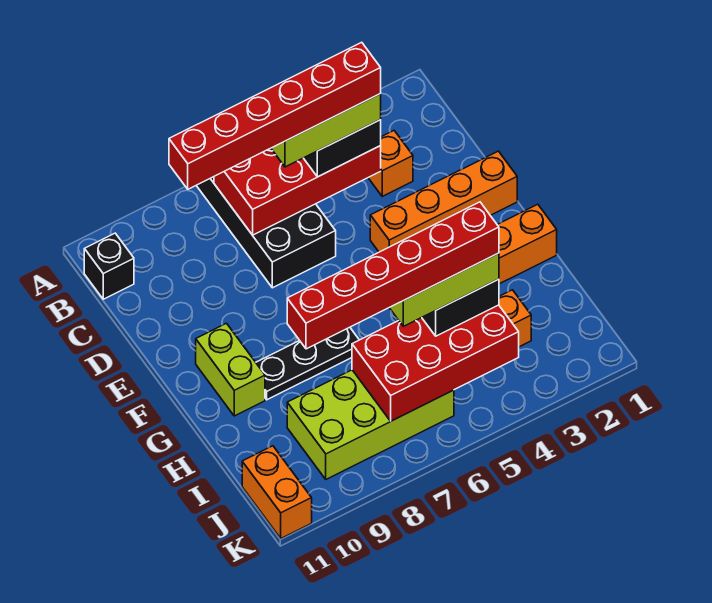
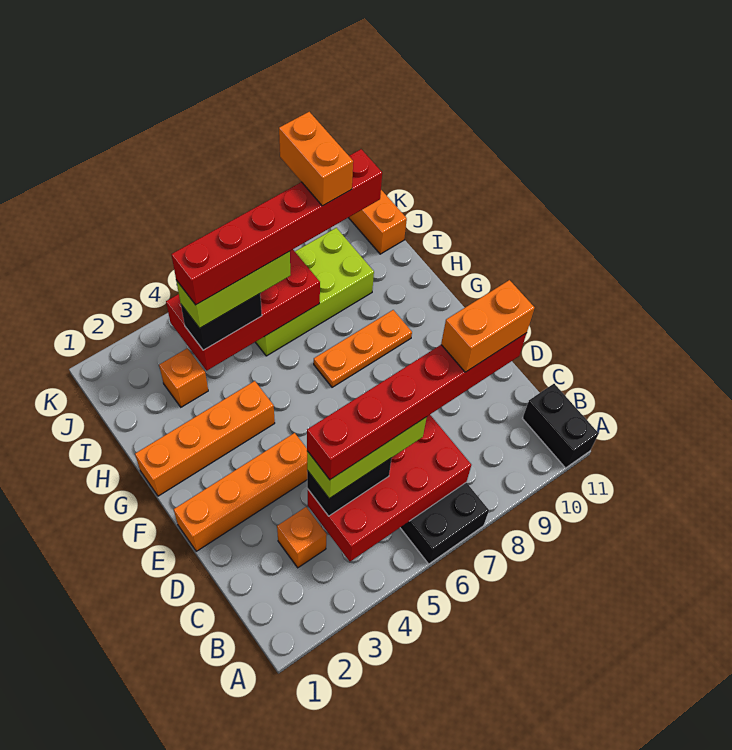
black brick B11 level 1 -> black brick A11:B11 level 1
none -> orange brick C8:C9 level 6
lime brick F10:G10 level 1 -> none
black plate G7:G9 level 1 -> orange plate G7:G9 level 1
none -> orange brick I8:J8 level 6

